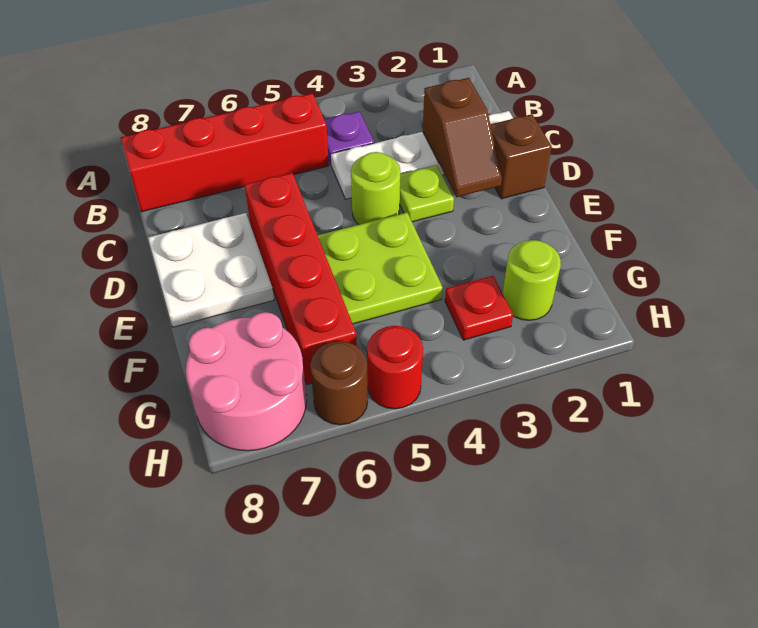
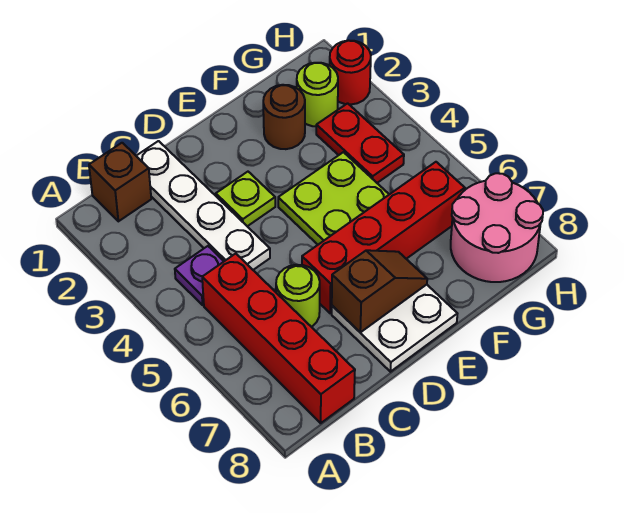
brown slope C2:D2 level 2 top C -> brown slope D7:E7 level 2 top D
brown brick D1 level 1 -> brown brick B1 level 1
lime round brick D4 level 1 -> lime round brick C6 level 1
red plate G3 level 1 -> red plate G3:G4 level 1
red round brick H5 level 1 -> red round brick H2 level 1
brown round brick H6 level 1 -> brown round brick F2 level 1

